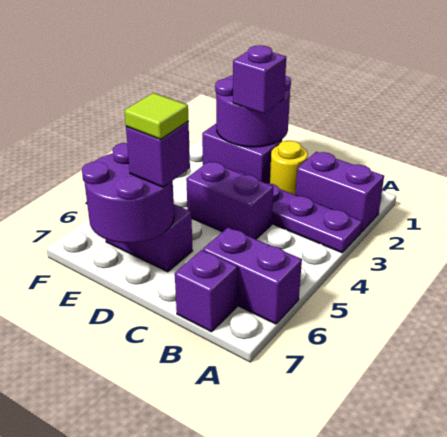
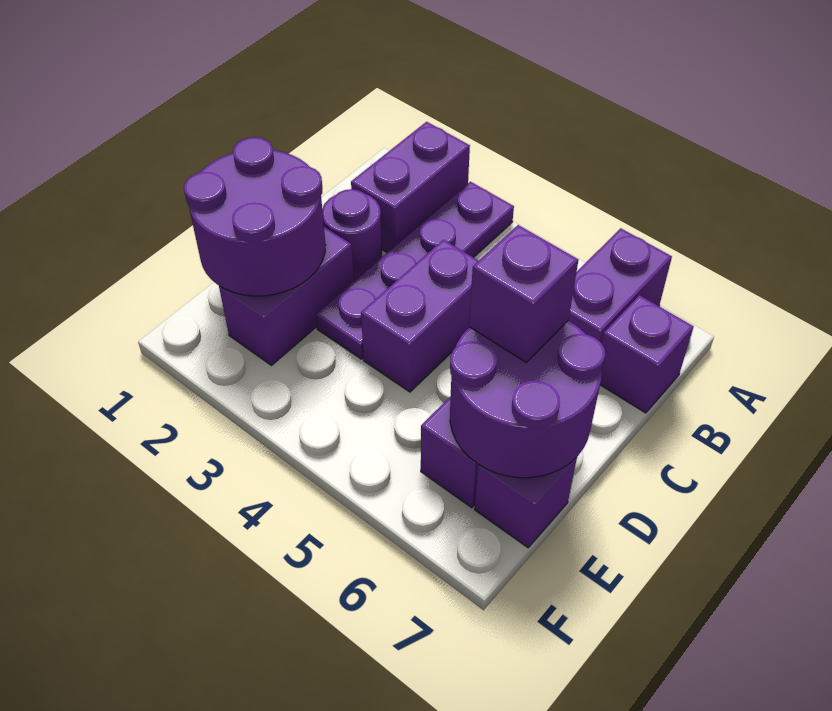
yellow round brick C2 level 1 -> purple round brick C2 level 1
purple brick D2 level 3 -> purple brick E7 level 1
lime tile D6 level 4 -> none

